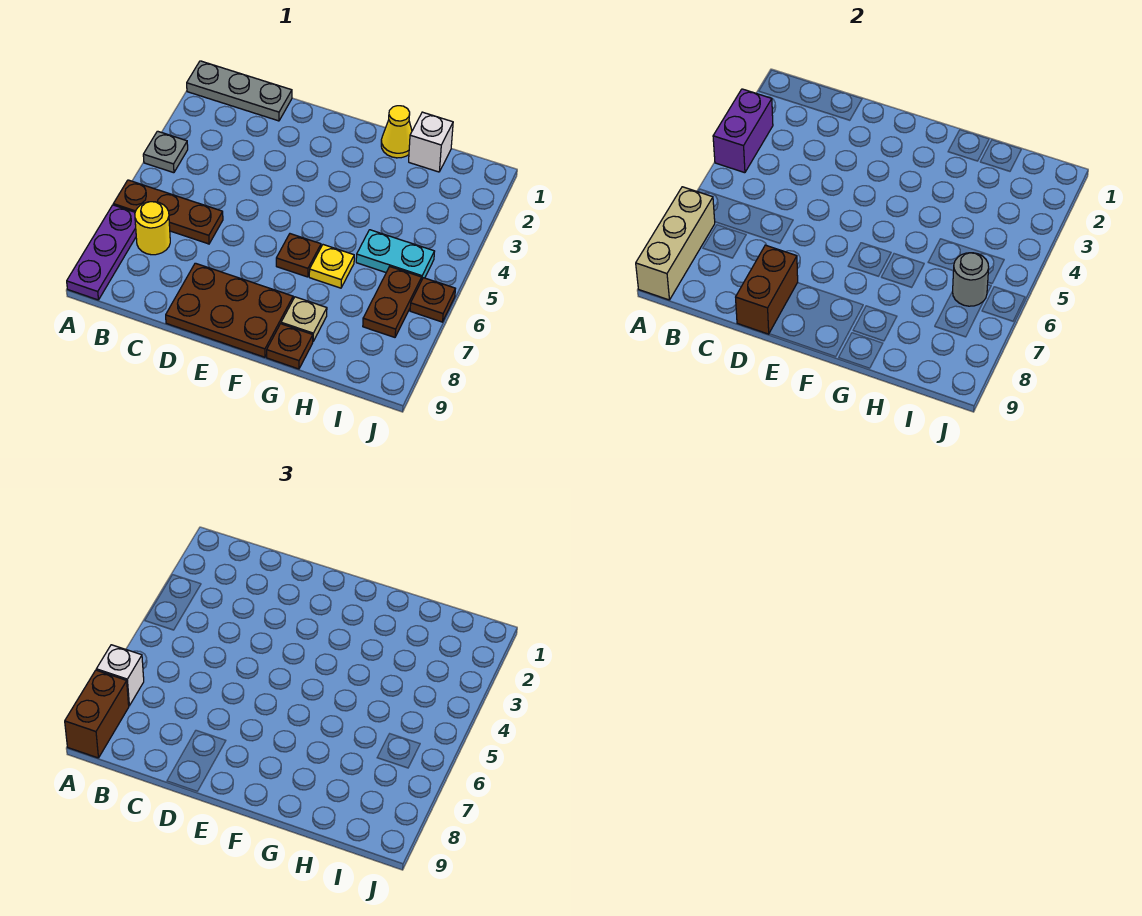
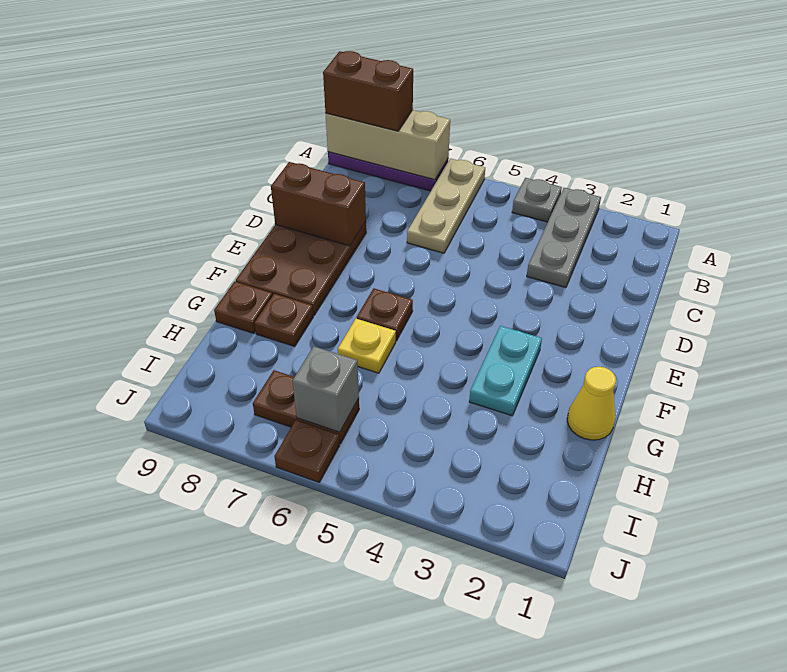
grey plate A1:C1 level 1 -> grey plate A3:C3 level 1
purple brick A3:A4 level 2 -> none
brown plate A6:C6 level 1 -> tan plate A6:C6 level 1
white brick A7 level 3 -> none
yellow round brick B7 level 1 -> none
tan plate G8 level 1 -> brown plate G8 level 1
white brick H1 level 1 -> none
cyan plate H5:I5 level 1 -> cyan plate F3:G3 level 1
grey round brick I6 level 2 -> grey brick I6 level 2

